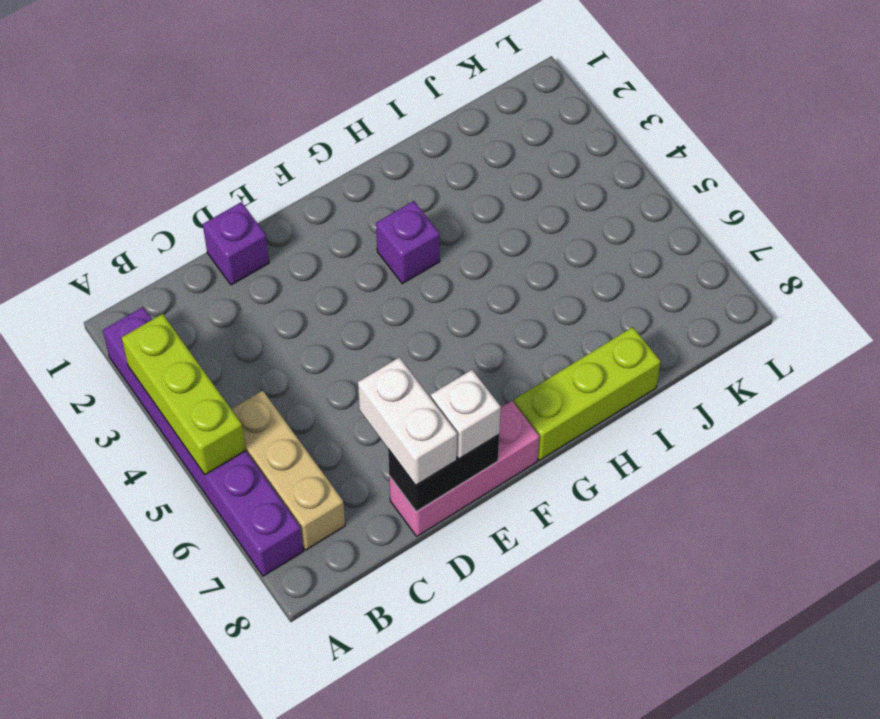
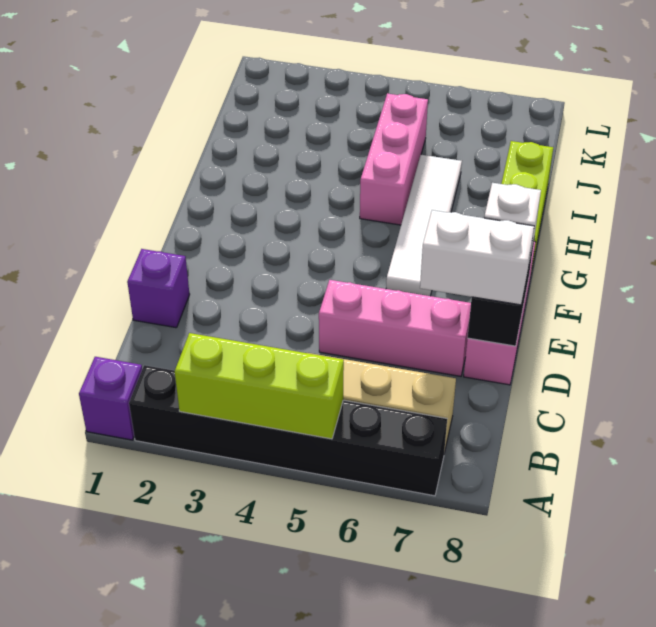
purple brick A2:A7 level 1 -> black brick A2:A7 level 1
none -> pink brick D5:D7 level 1
none -> white tile F6:I6 level 1
purple brick G3 level 1 -> purple brick A1 level 1
none -> pink brick H5:J5 level 1

